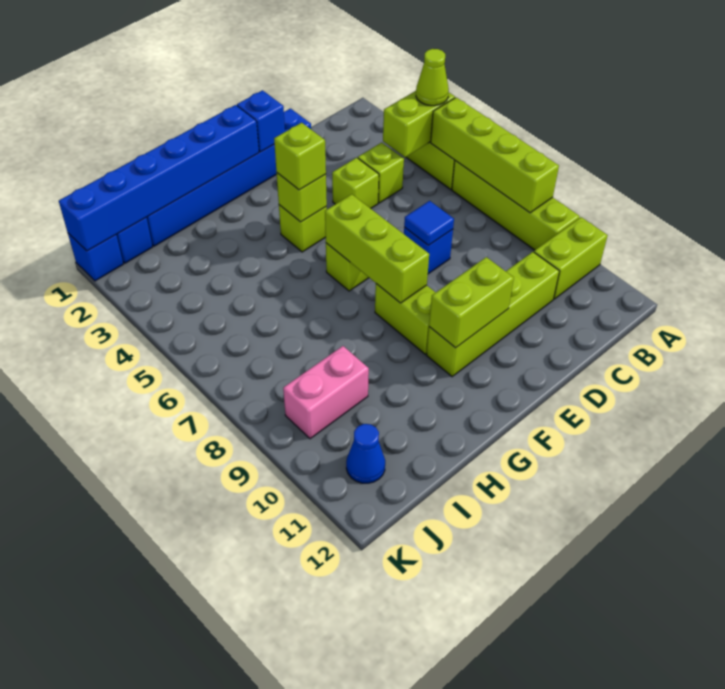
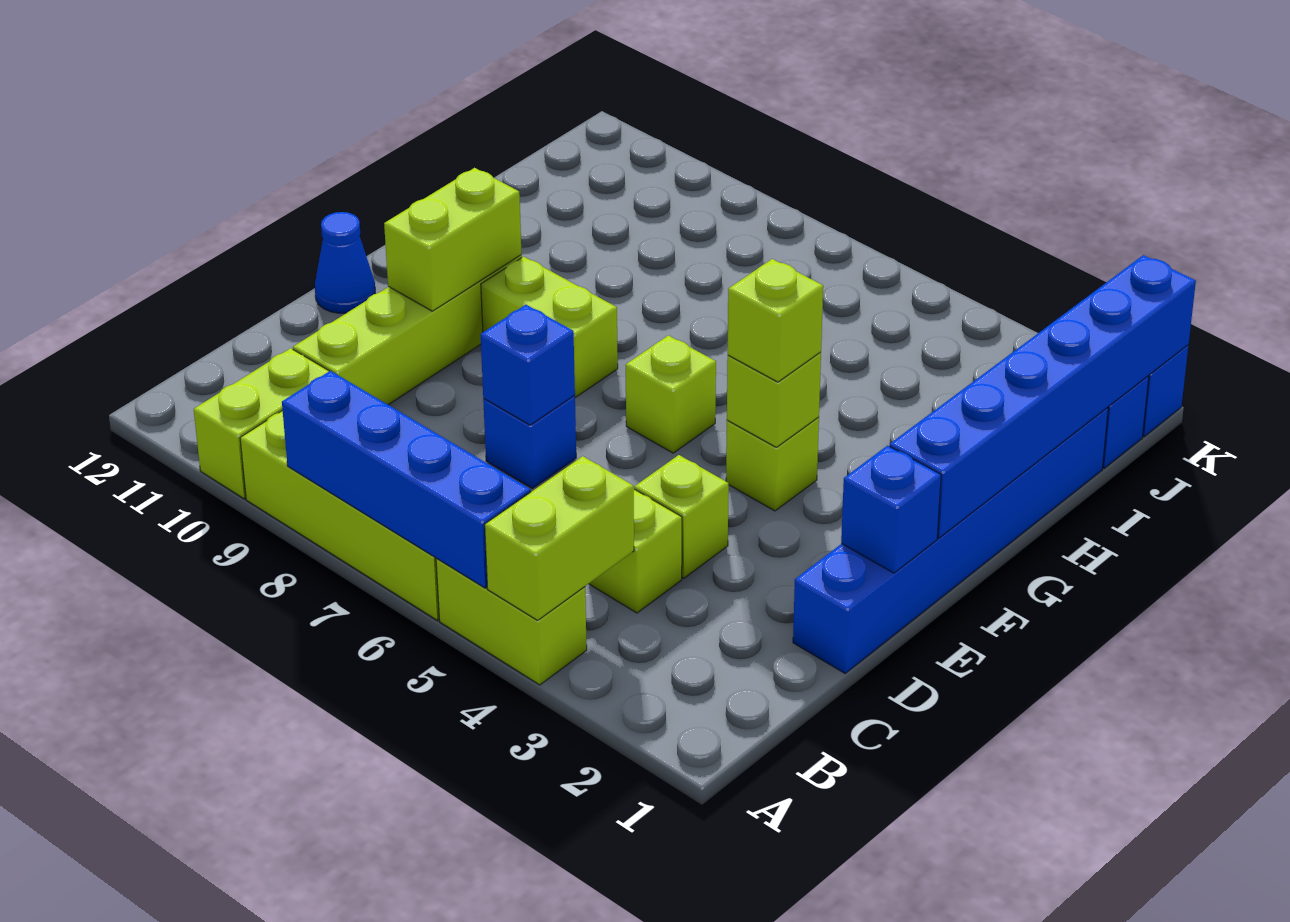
lime cone A4 level 3 -> none
lime brick A5:A8 level 2 -> blue brick A5:A8 level 2
blue tile D7 level 2 -> blue brick D7 level 2
lime brick F6:F8 level 2 -> none
pink brick I9:J9 level 1 -> none
blue cone J11 level 1 -> blue cone E12 level 1

